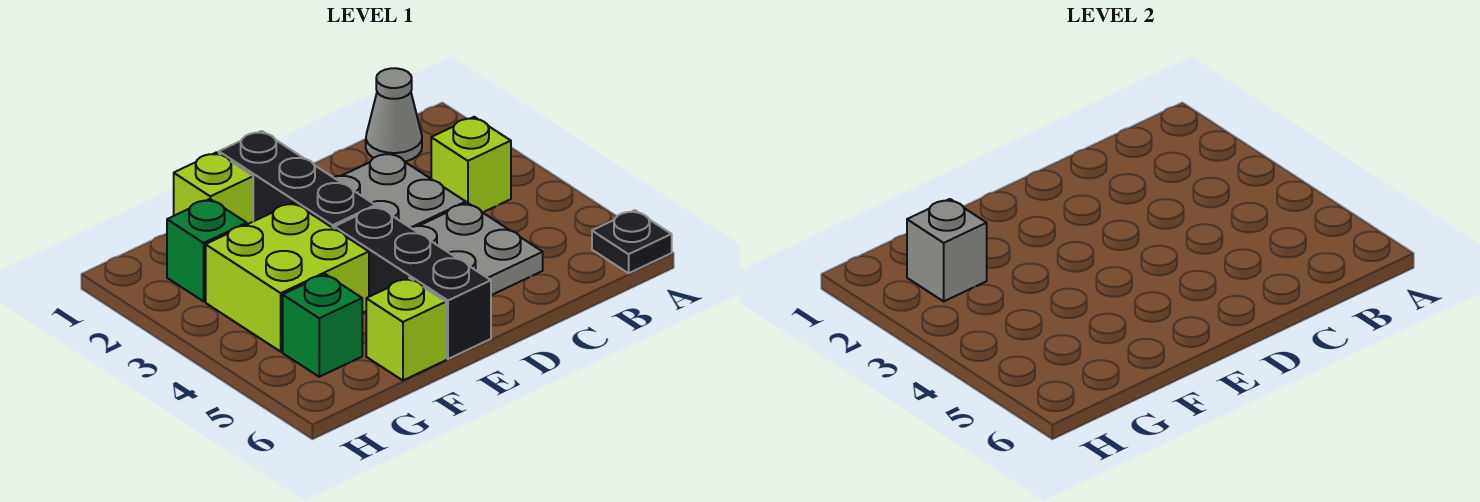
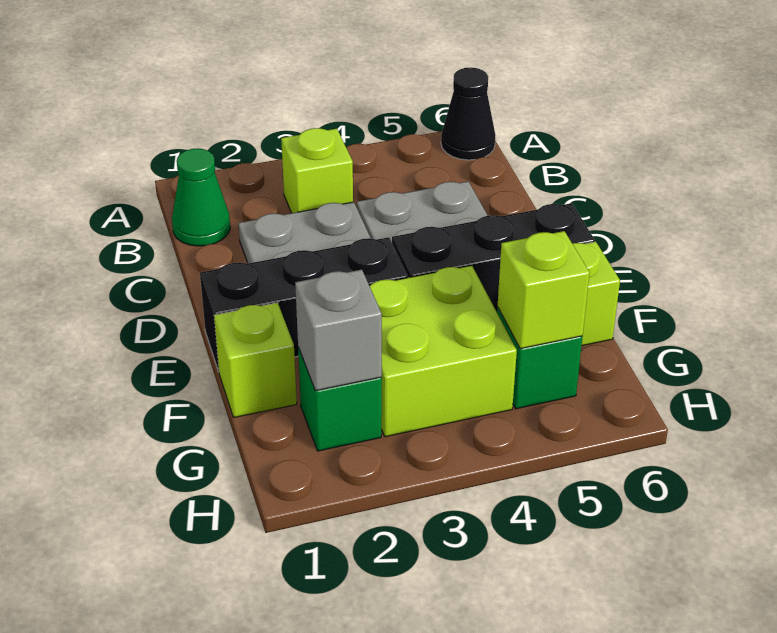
black plate A6 level 1 -> black cone A6 level 1
grey cone B1 level 1 -> green cone B1 level 1
none -> lime brick G5 level 2

